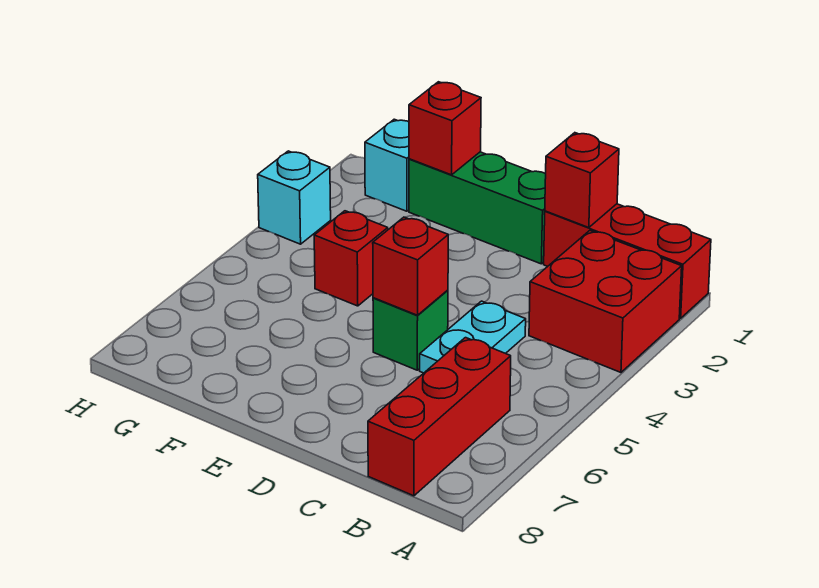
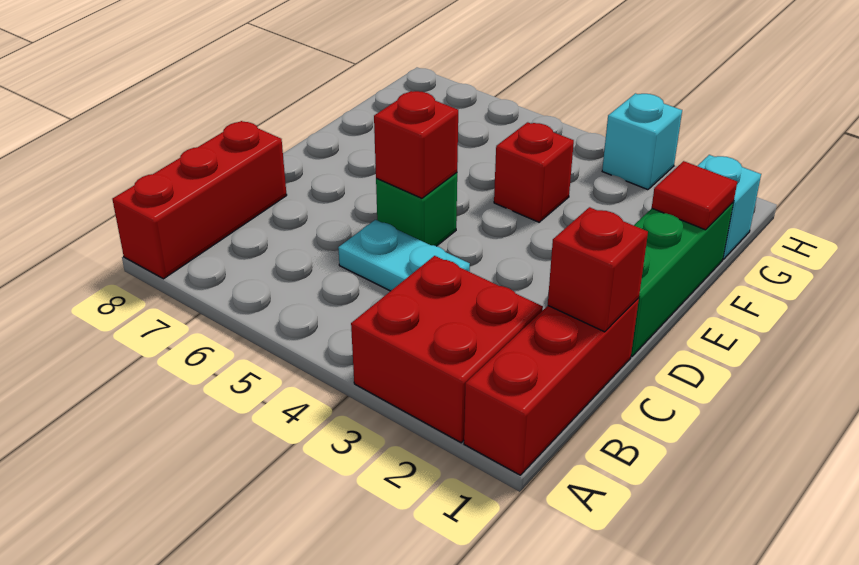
red brick B6:B8 level 1 -> red brick A8:C8 level 1
red brick F1 level 2 -> red tile F1 level 2

